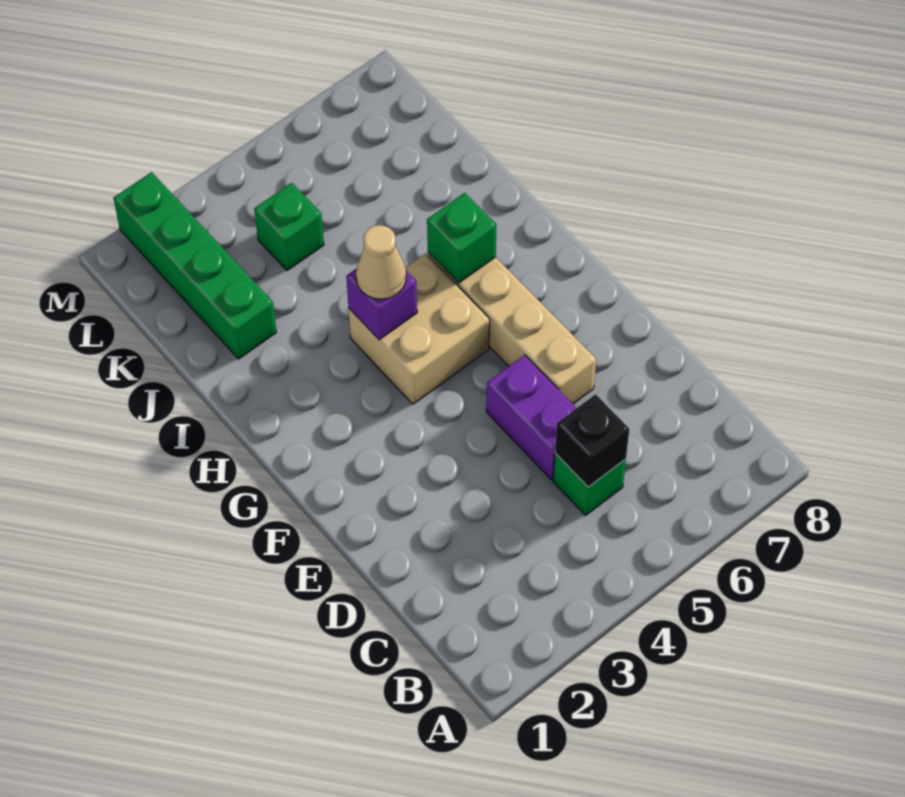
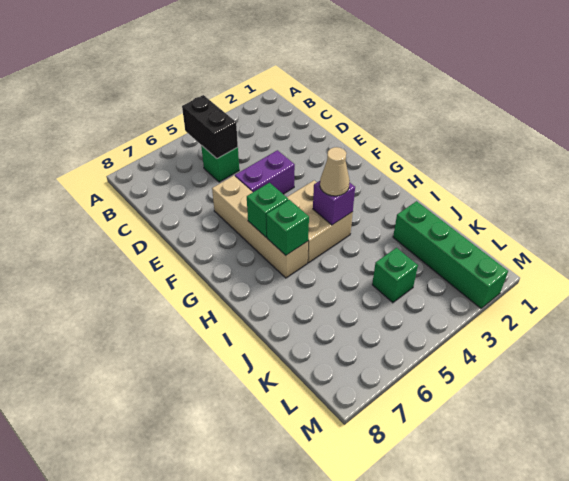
black brick C5 level 2 -> black brick B5:C5 level 2
purple brick D5:E5 level 1 -> purple brick E4:E5 level 1
none -> green brick G6 level 2

